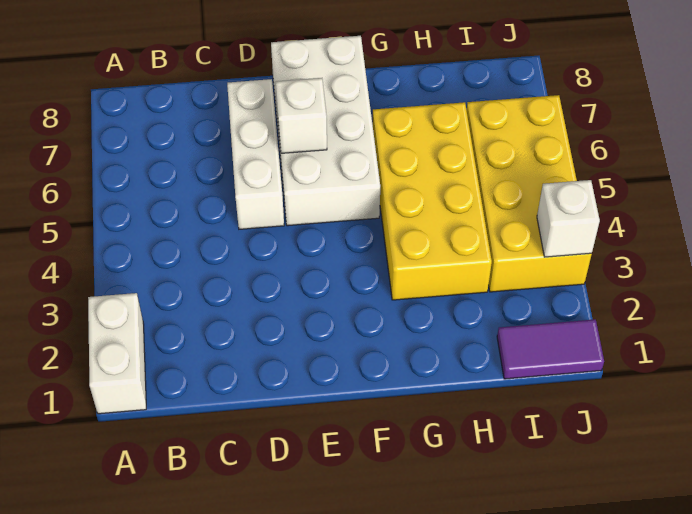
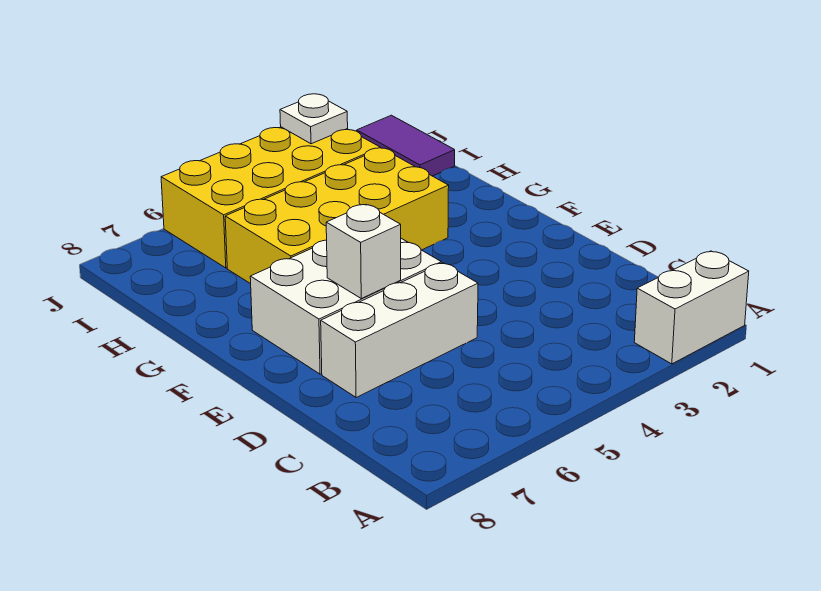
white brick E5:F8 level 1 -> white brick E5:F7 level 1
white brick J3 level 2 -> white plate J3 level 2

